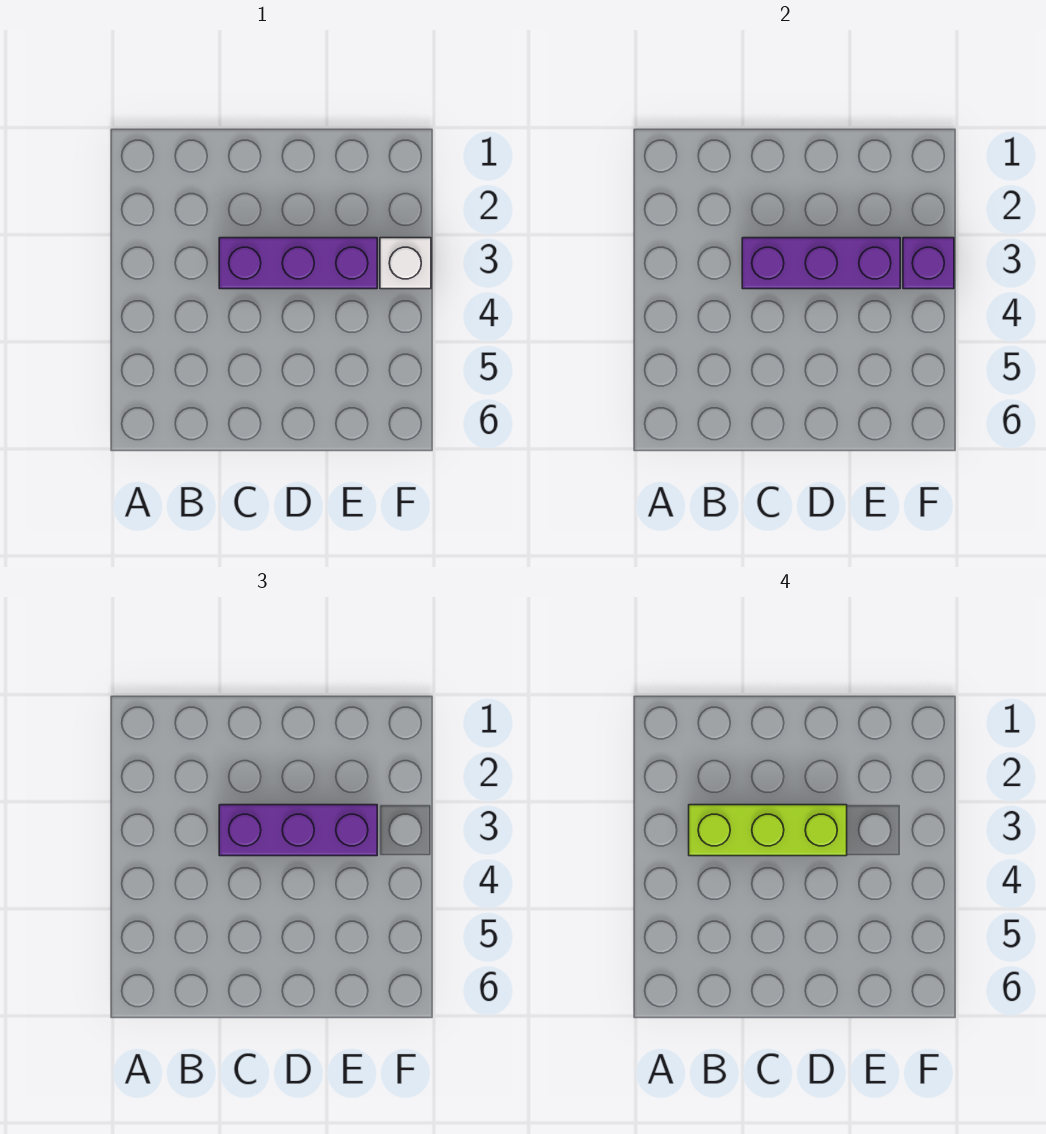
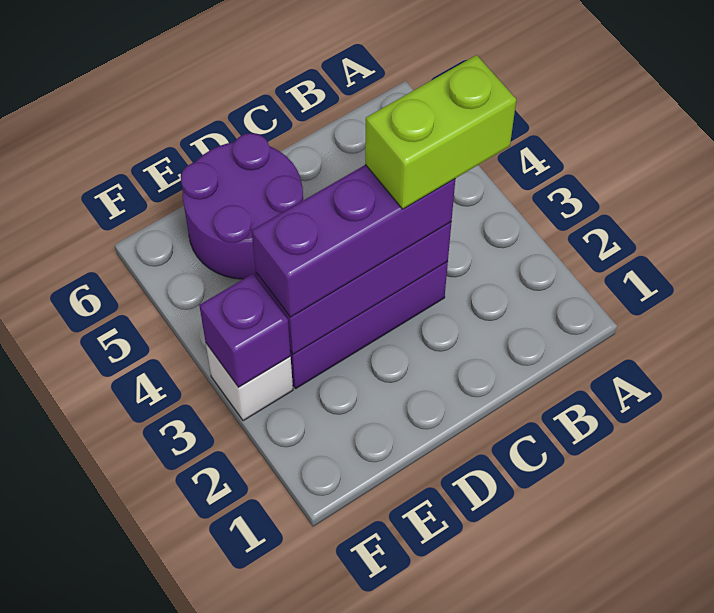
lime brick B3:D3 level 4 -> lime brick B3:C3 level 4
none -> purple round brick D5:E6 level 1

